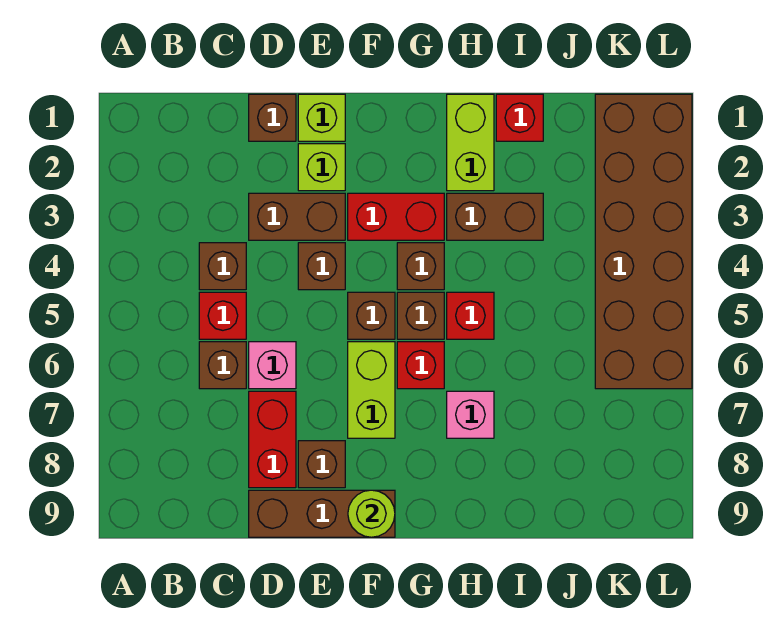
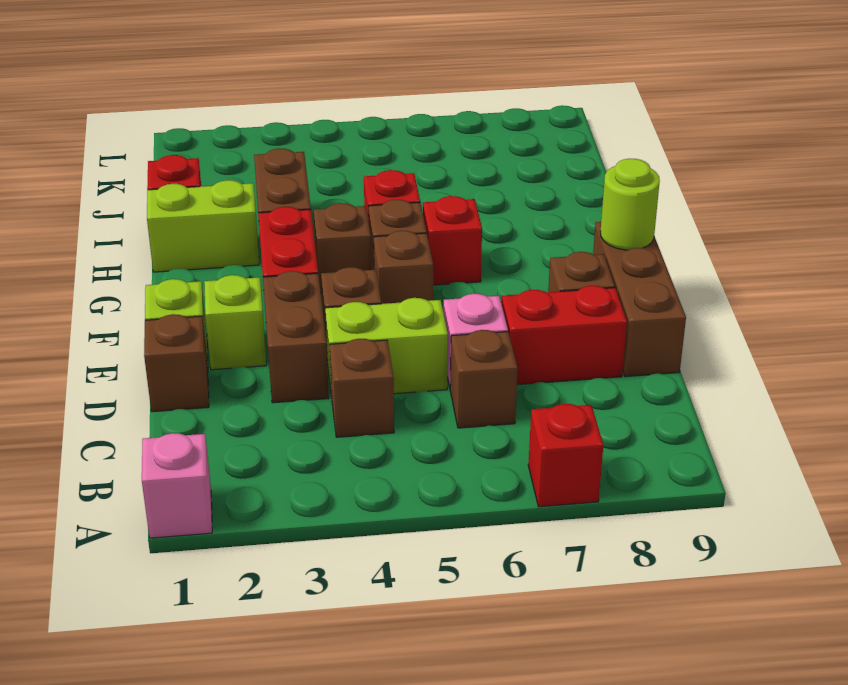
red brick C5 level 1 -> red brick A7 level 1
lime brick F6:F7 level 1 -> lime brick D4:D5 level 1
pink brick H7 level 1 -> pink brick A1 level 1
brown brick K1:L6 level 1 -> none

